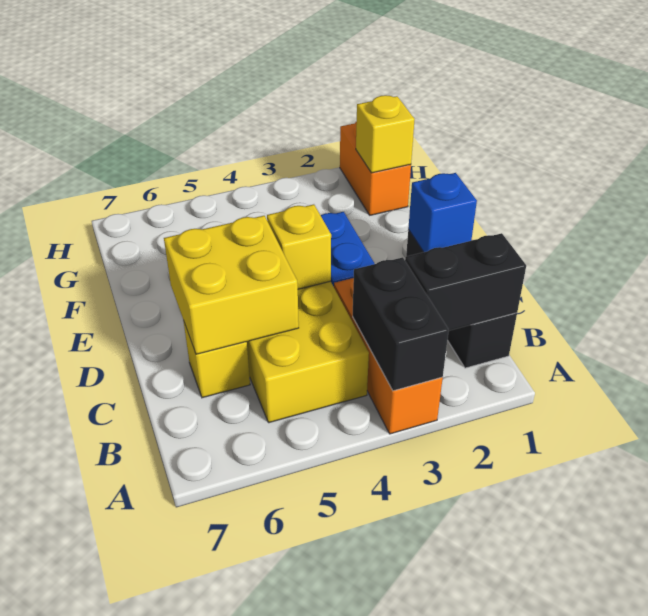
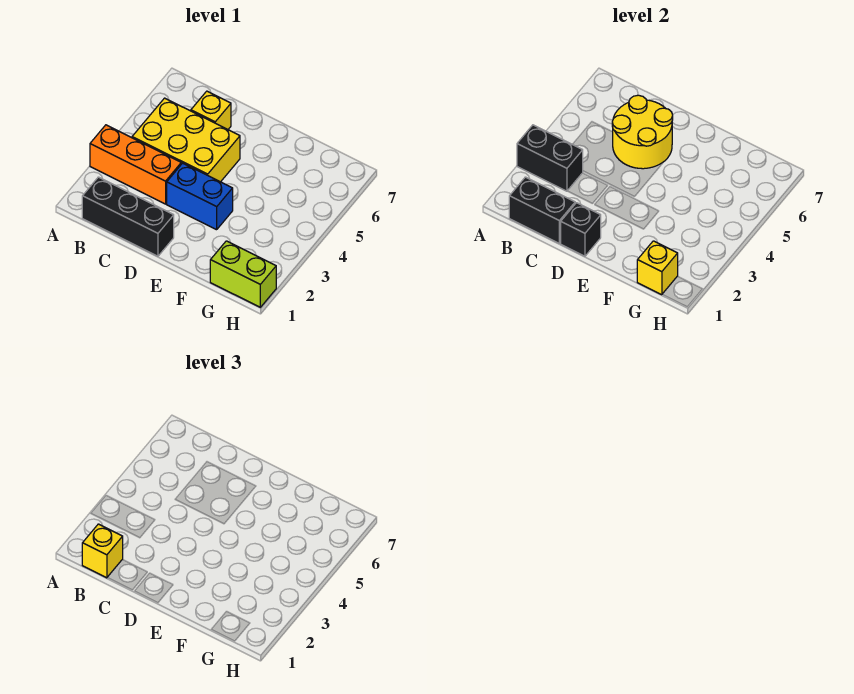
black brick B1:B2 level 2 -> black brick B1:C1 level 2
yellow brick C5:D6 level 2 -> yellow round brick C5:D6 level 2
blue brick D1 level 2 -> black brick D1 level 2
yellow brick D4 level 2 -> yellow brick B1 level 3
orange brick G1:H1 level 1 -> lime brick G1:H1 level 1

